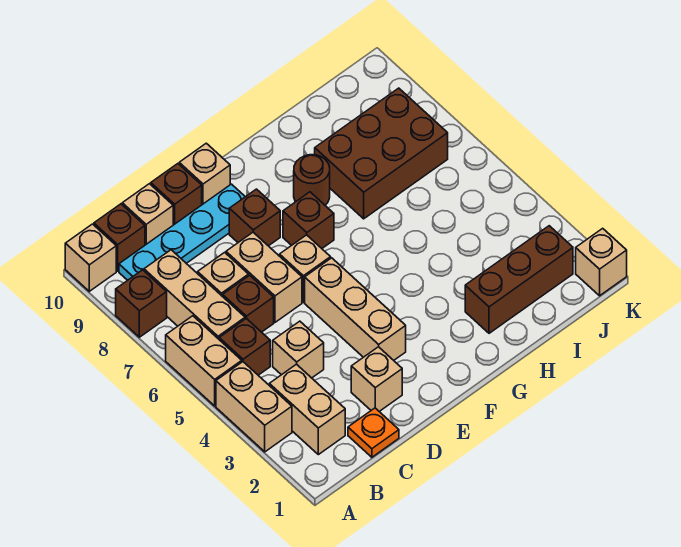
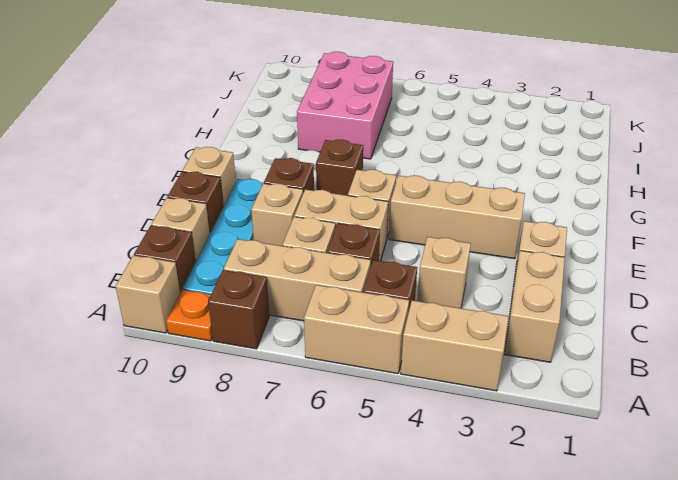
tan brick B2:B3 level 1 -> tan brick B2:C2 level 1
orange plate C1 level 1 -> orange plate A9 level 1
brown round brick G8 level 1 -> none
brown brick H2:J2 level 1 -> none
brown brick H7:J8 level 1 -> pink brick H7:J8 level 1
tan brick K1 level 1 -> tan brick D8 level 1

